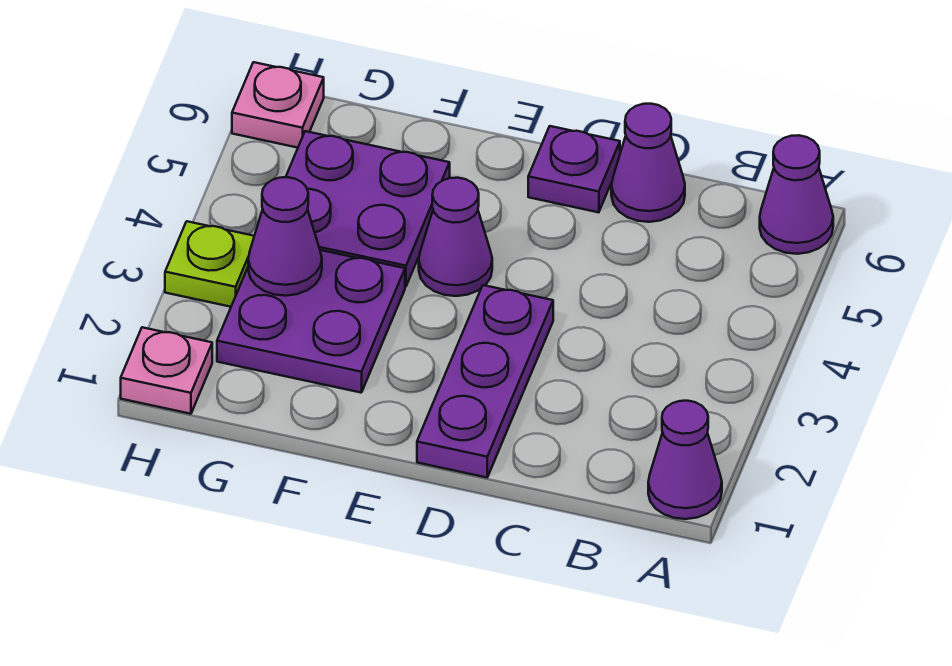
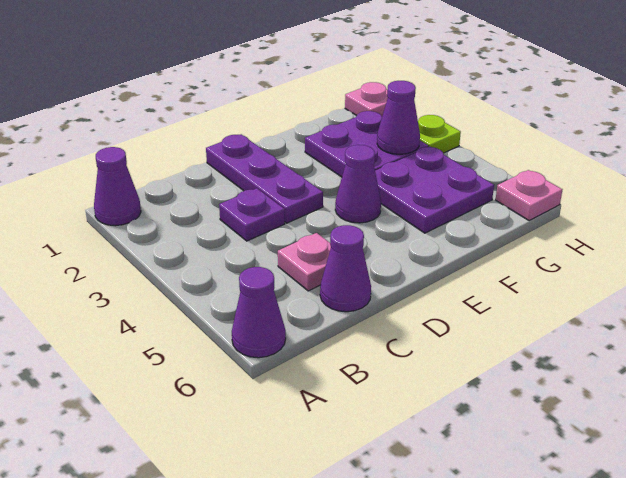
none -> pink plate C5 level 1
purple plate D6 level 1 -> purple plate C3 level 1

